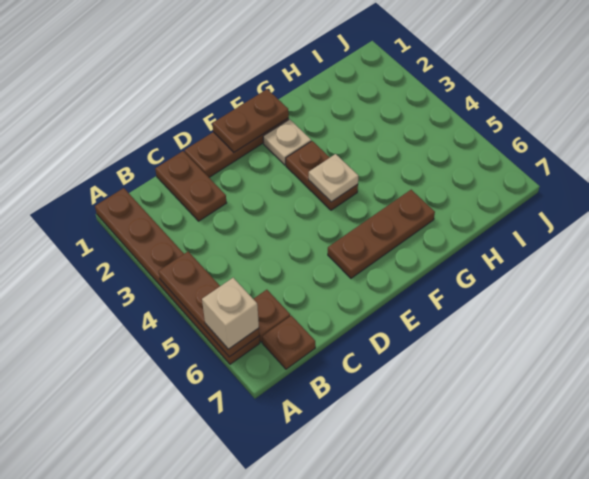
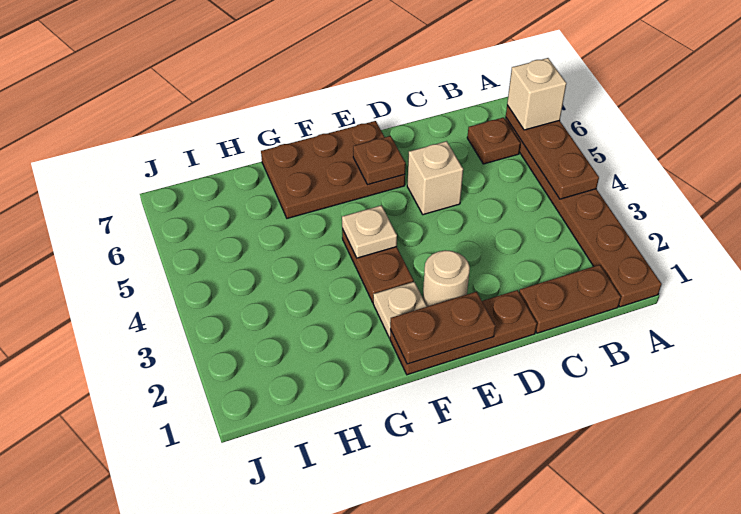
brown plate B7 level 1 -> brown plate E6 level 2
brown plate C1:C2 level 1 -> brown plate B1:C1 level 1
none -> tan brick D5 level 1
none -> tan round brick E2 level 1
brown plate E6:G6 level 1 -> brown plate E6:G7 level 1

